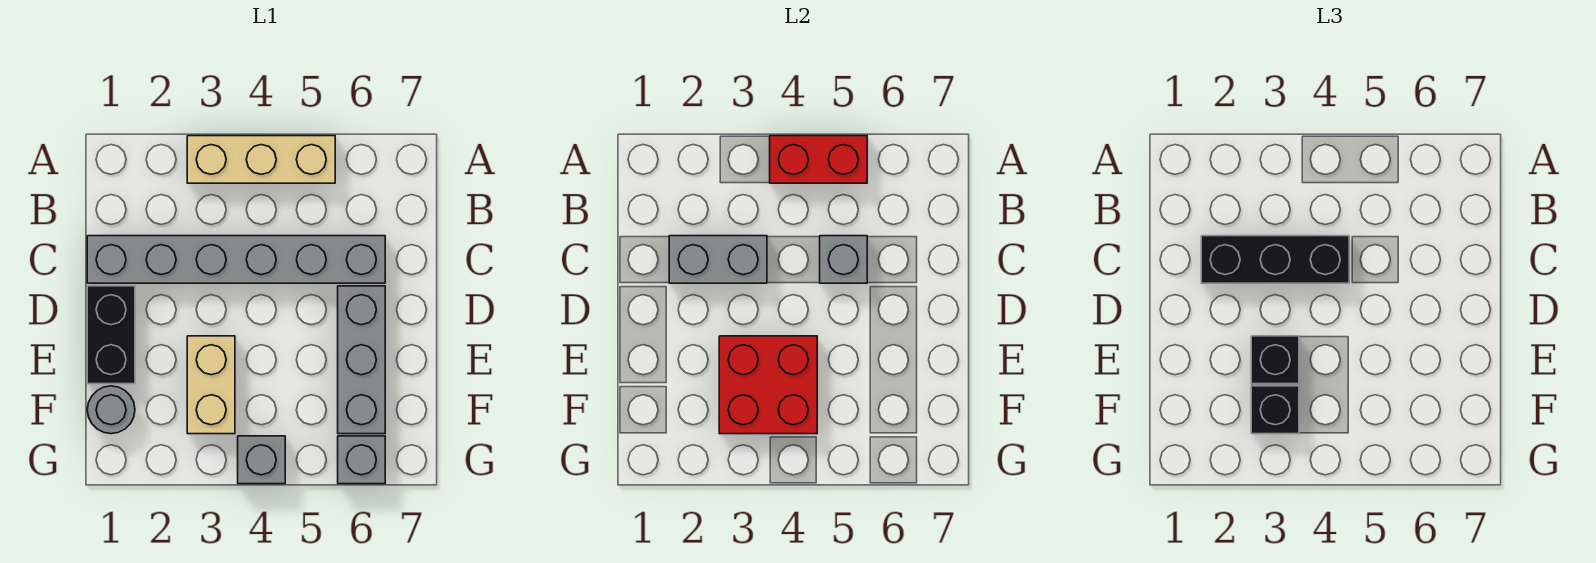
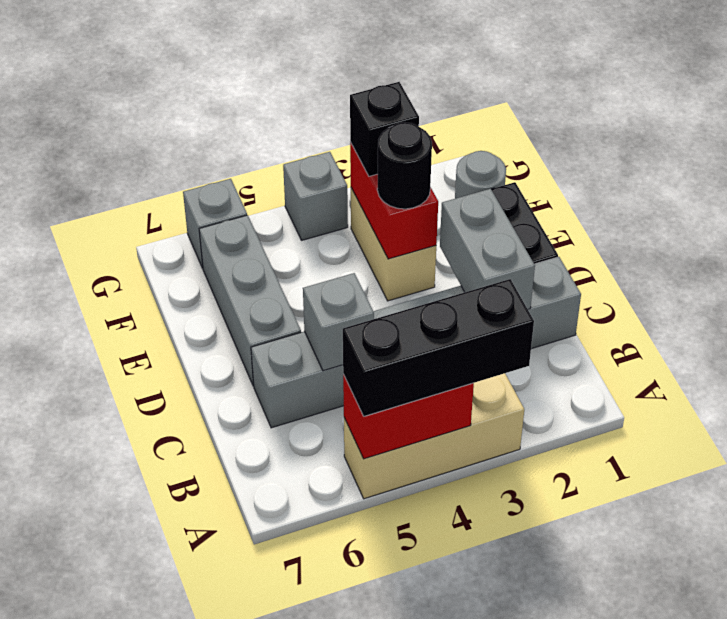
grey brick C2:C3 level 2 -> grey brick C2:D2 level 2
black brick C2:C4 level 3 -> black brick A3:A5 level 3
red brick E3:F4 level 2 -> red brick E3:F3 level 2
black brick E3 level 3 -> black round brick E3 level 3

